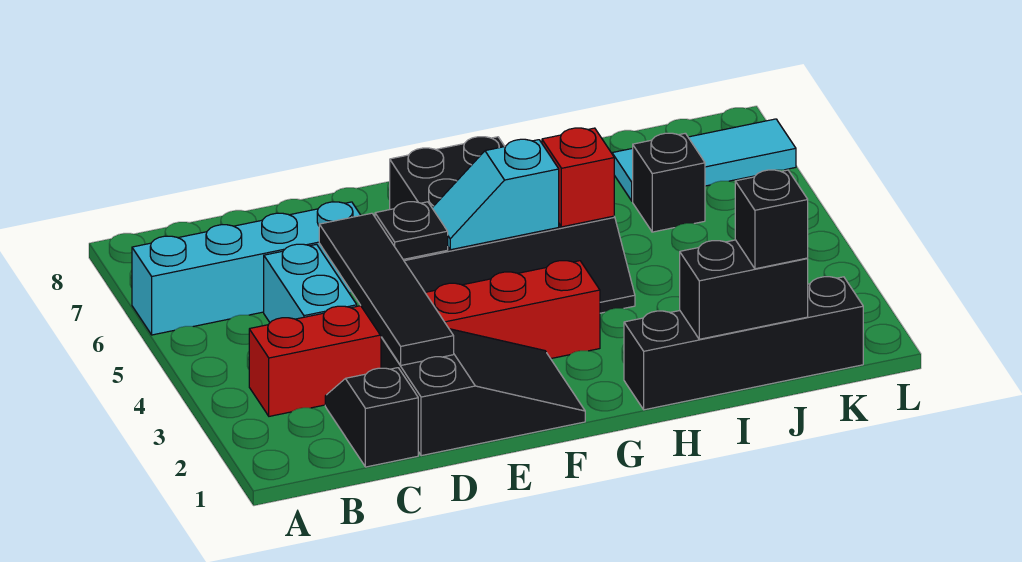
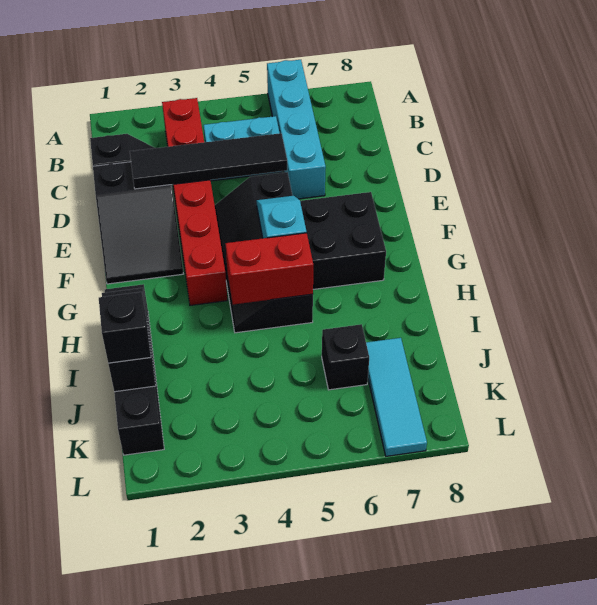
black plate E5 level 2 -> none
red brick H5 level 2 -> red brick H4:H5 level 2

